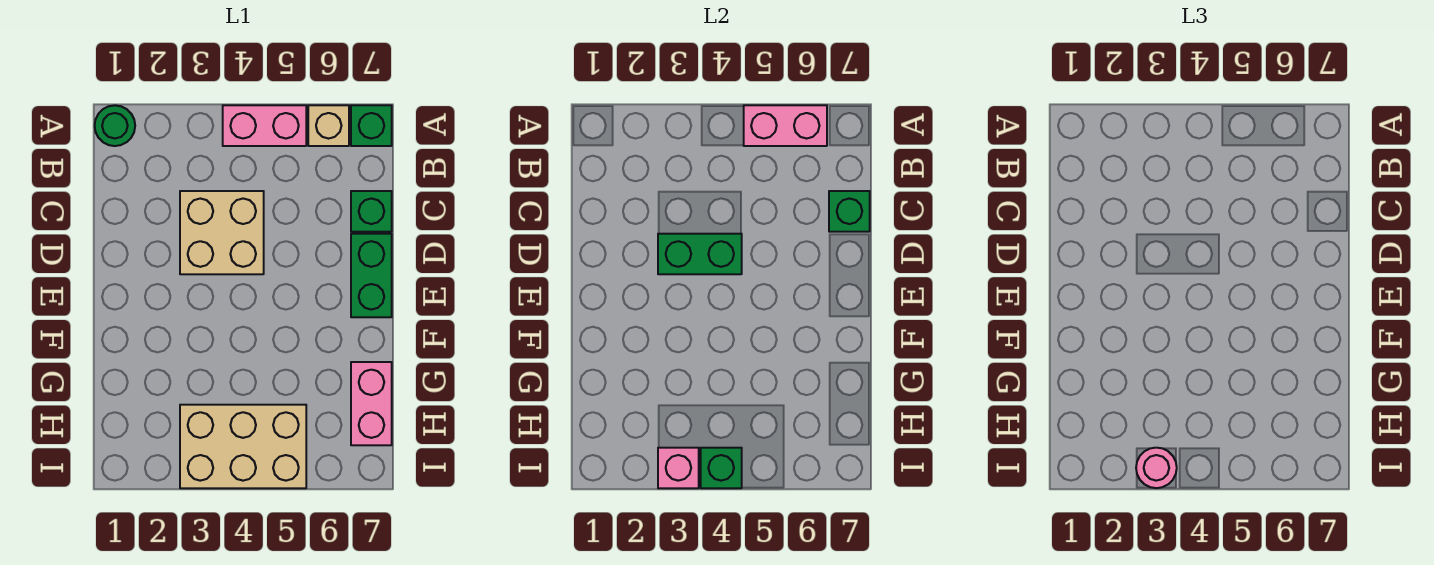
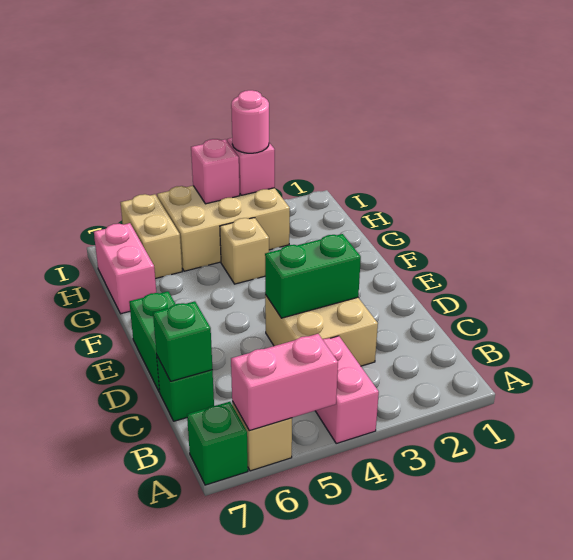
green round brick A1 level 1 -> none
pink brick A4:A5 level 1 -> pink brick A4:B4 level 1
none -> tan brick G4 level 1
none -> tan brick H6:I6 level 1
green brick I4 level 2 -> pink brick I4 level 2

